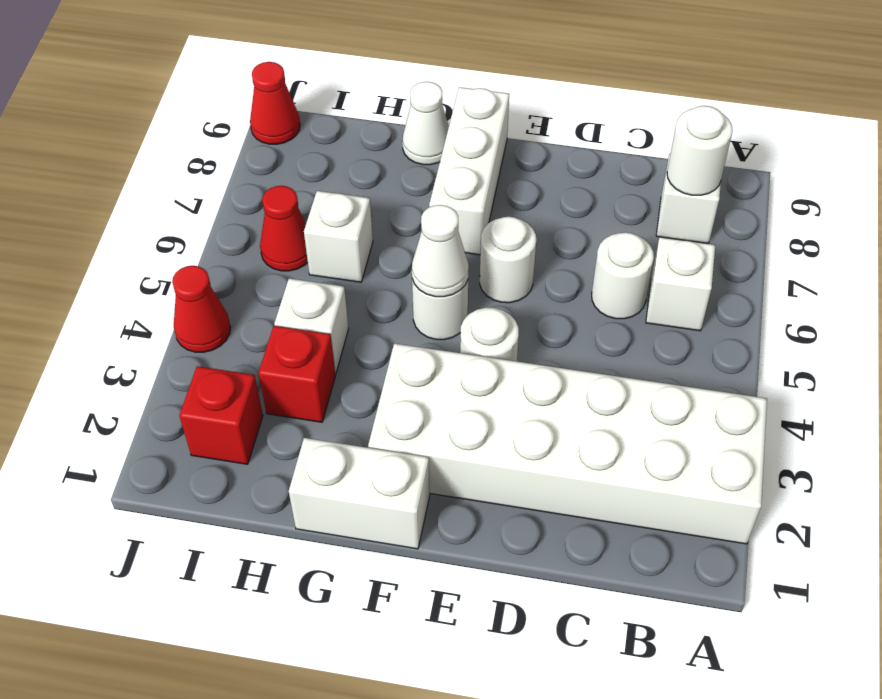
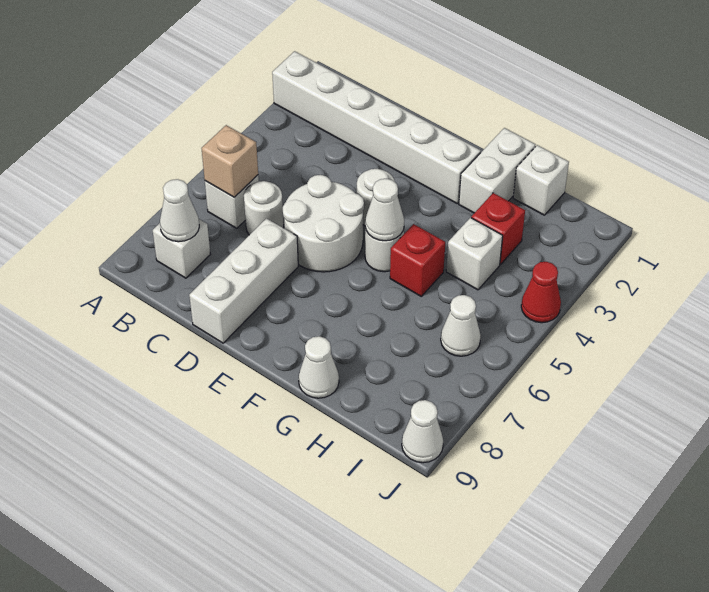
white brick A2:F3 level 1 -> white brick A2:F2 level 1
none -> tan brick B6 level 2
white round brick B8 level 2 -> white cone B8 level 2
white round brick E6 level 1 -> white round brick D5:E6 level 1
white brick F1:G1 level 1 -> white brick G1:G2 level 1
white brick F7:F9 level 1 -> white brick D7:D9 level 1
white brick H6 level 1 -> white brick H1 level 1
red brick I2 level 1 -> red brick G5 level 1
red cone I6 level 1 -> white cone I6 level 1
red cone J9 level 1 -> white cone J9 level 1

